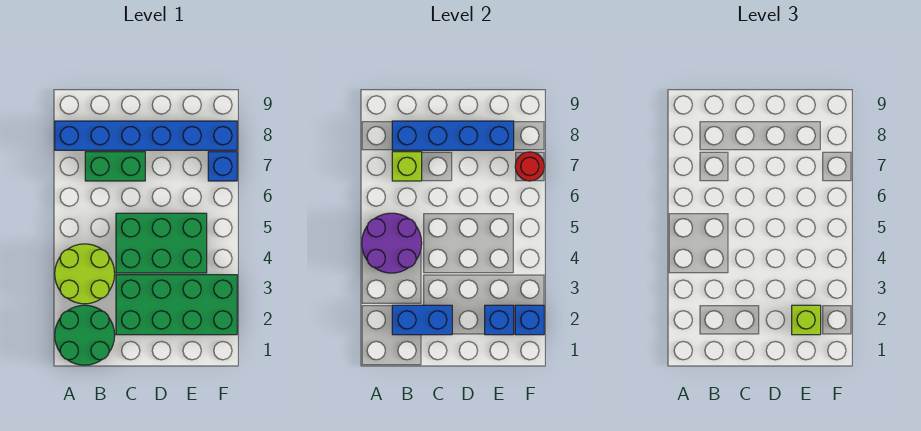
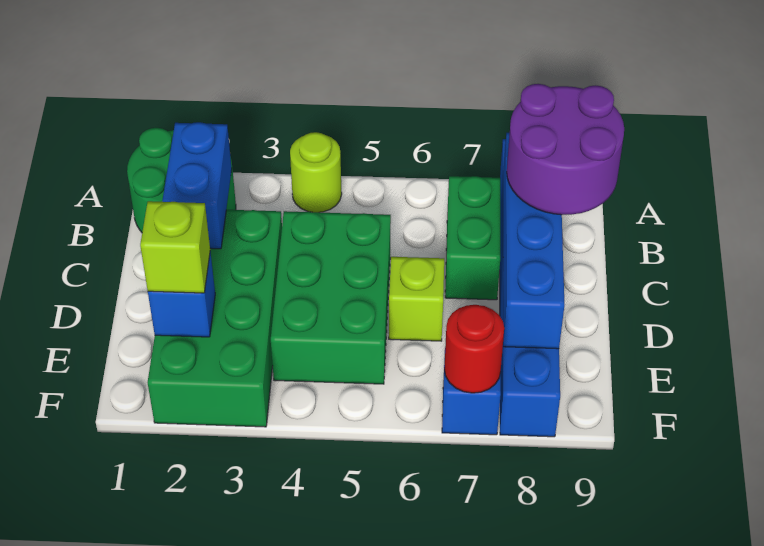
lime round brick A3:B4 level 1 -> lime round brick A4 level 1
purple round brick A4:B5 level 2 -> purple round brick B8:C9 level 3
lime brick B7 level 2 -> lime brick D6 level 1
blue brick F2 level 2 -> none

